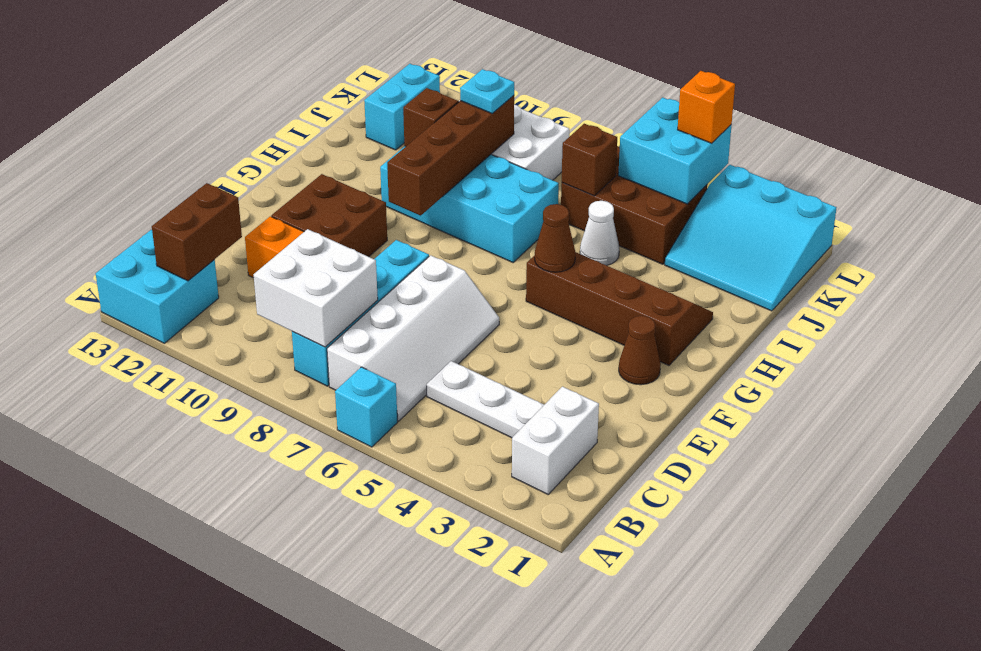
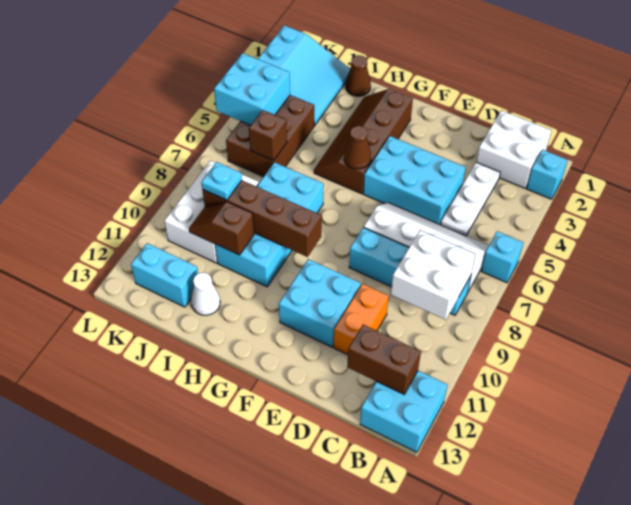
none -> cyan brick A2 level 1
white brick B2:C2 level 1 -> white brick B1:C2 level 1
none -> cyan brick D4:F5 level 1
brown brick E10:F11 level 1 -> cyan brick E10:F11 level 1
brown cone F2 level 1 -> brown cone I1 level 1
white cone I5 level 1 -> white cone I12 level 1
orange brick L4 level 3 -> none

